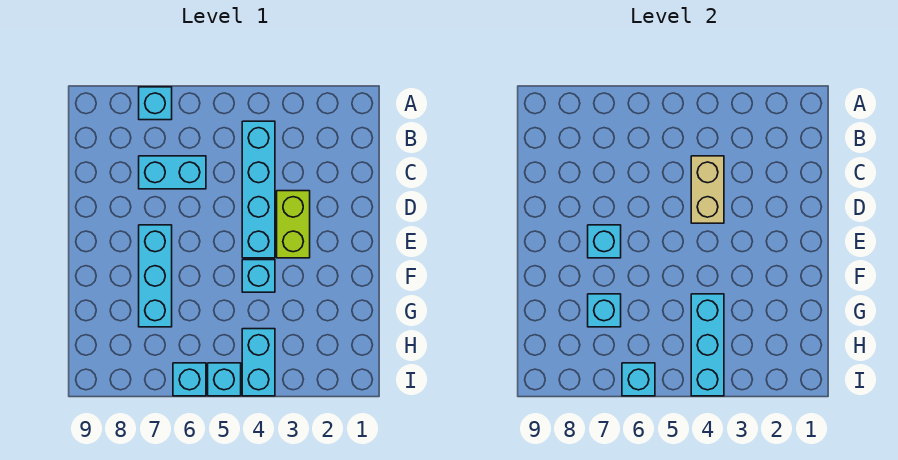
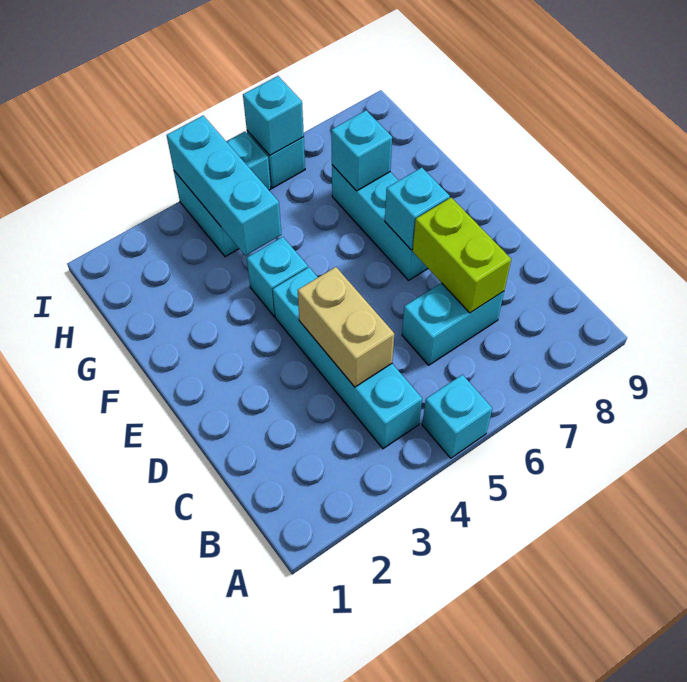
cyan brick A7 level 1 -> cyan brick A5 level 1
lime brick D3:E3 level 1 -> lime brick C7:D7 level 2

